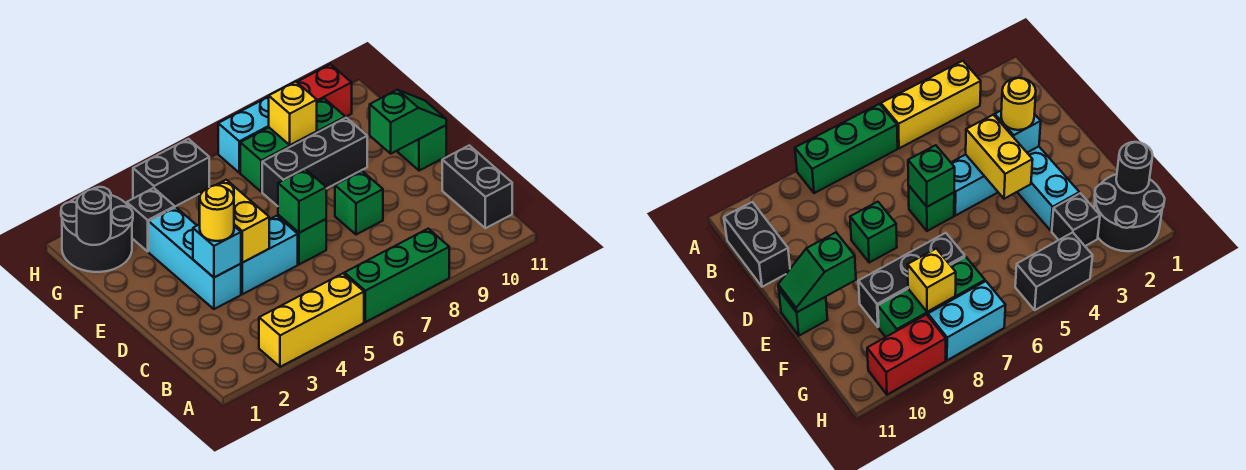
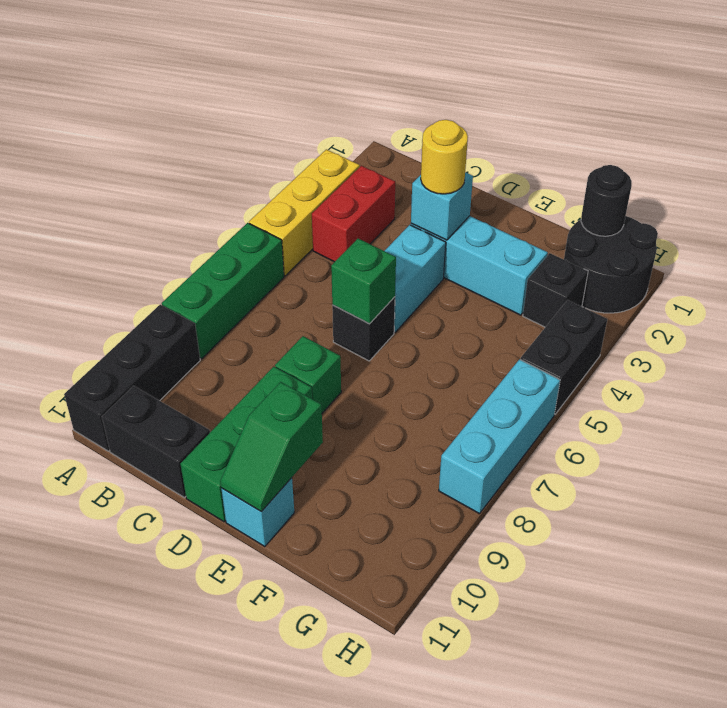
yellow brick D4:E4 level 2 -> none
green brick D6 level 1 -> black brick D6 level 1
green brick E11 level 1 -> cyan brick E11 level 1
black brick F7:F9 level 1 -> black brick A9:A11 level 1
green brick G7:G9 level 1 -> green brick D9:D11 level 1
yellow brick G8 level 2 -> none
cyan brick H7:H8 level 1 -> cyan brick H6:H8 level 1
red brick H9:H10 level 1 -> red brick B3:B4 level 1

